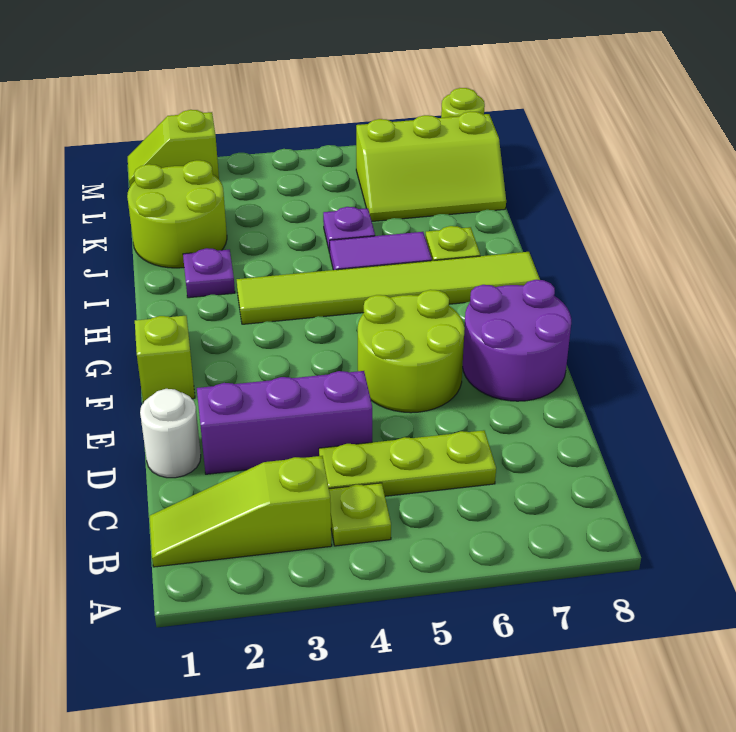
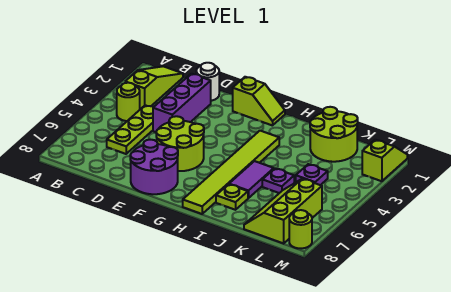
lime plate B4 level 1 -> lime round brick B4 level 1
purple plate I2 level 1 -> purple plate K4 level 1

